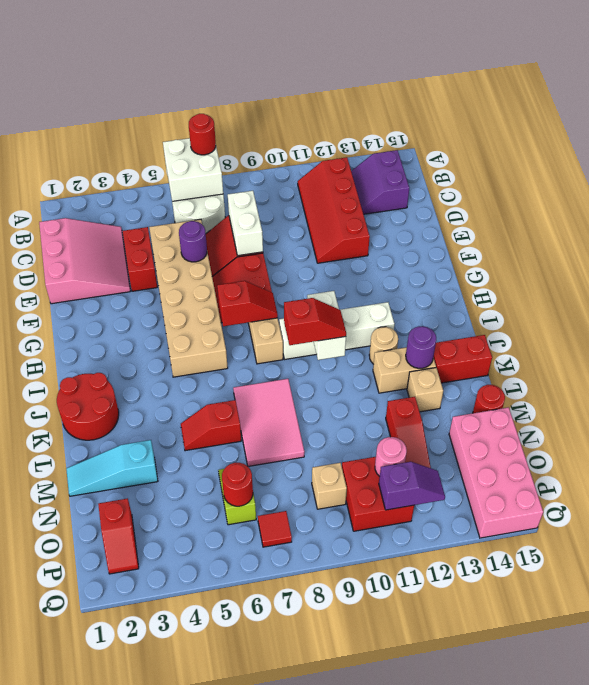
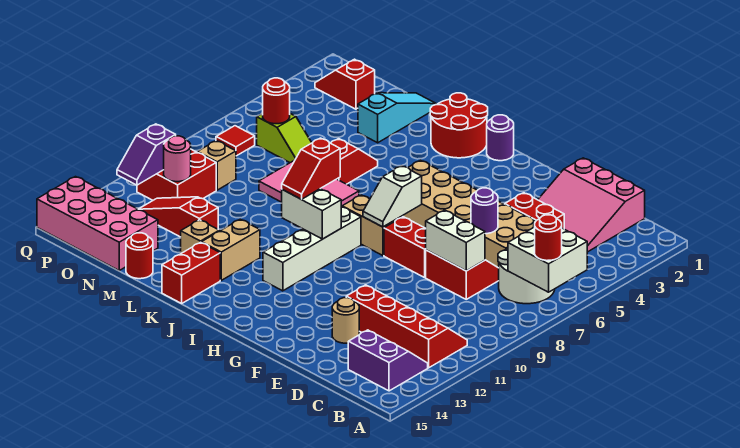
red slope H7:H8 level 2 top 7 -> white slope H7:H8 level 2 top 7
tan round brick J12 level 1 -> tan round brick E13 level 1
purple round brick K13 level 2 -> purple round brick I1 level 1

